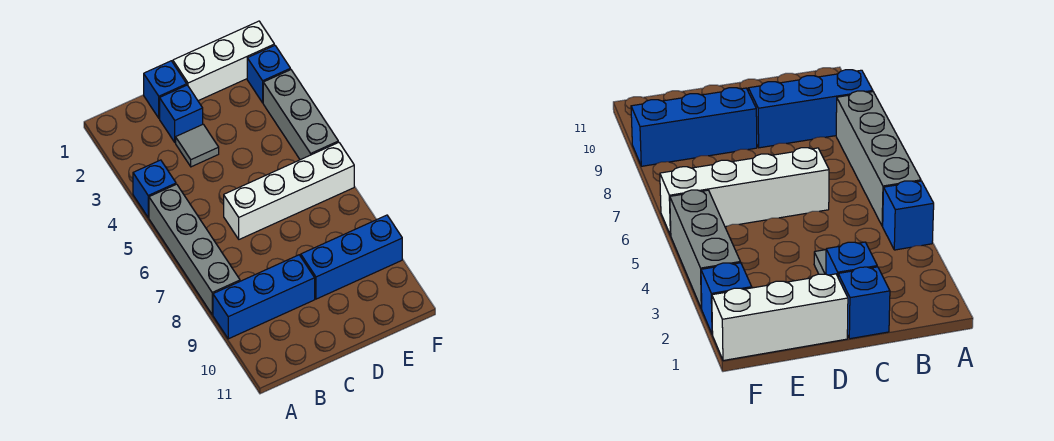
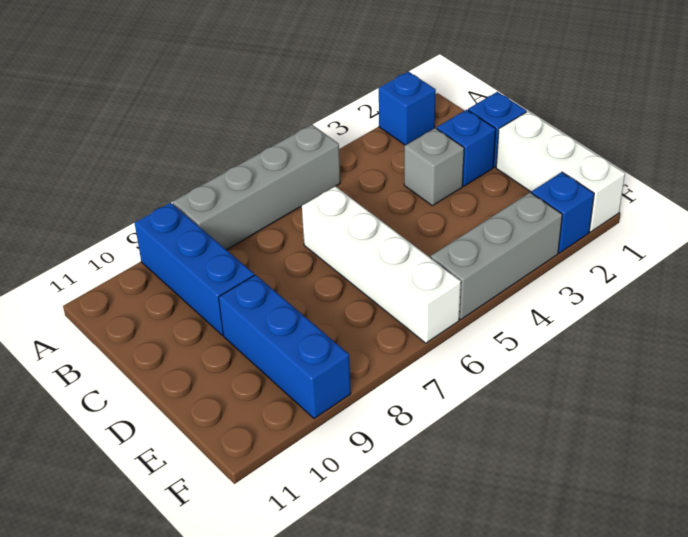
blue brick A4 level 1 -> blue brick A2 level 1
grey tile C3 level 1 -> grey brick C3 level 1

